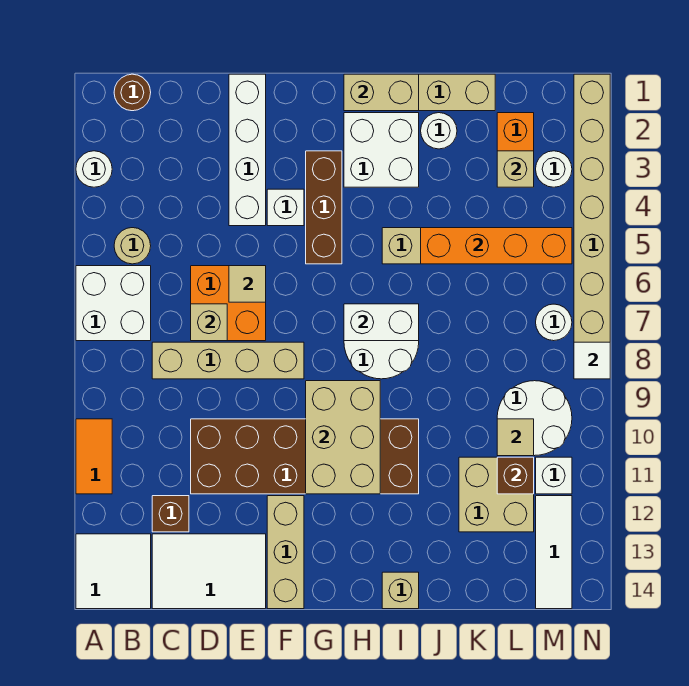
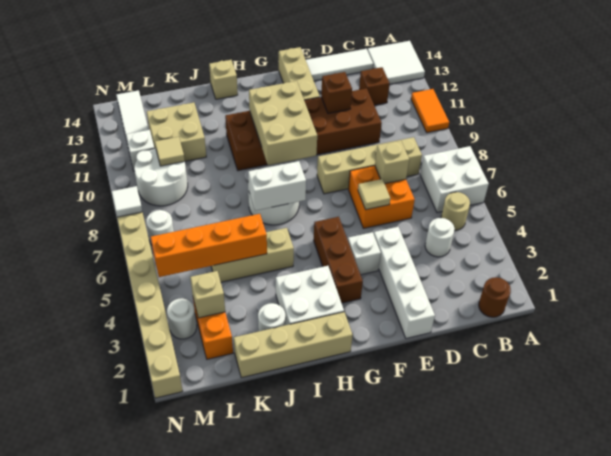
white round brick A3 level 1 -> white round brick C4 level 1
white tile C13:E14 level 1 -> white tile C14:E14 level 1
tan brick H1:I1 level 2 -> none
brown brick L11 level 2 -> brown brick E11 level 2

